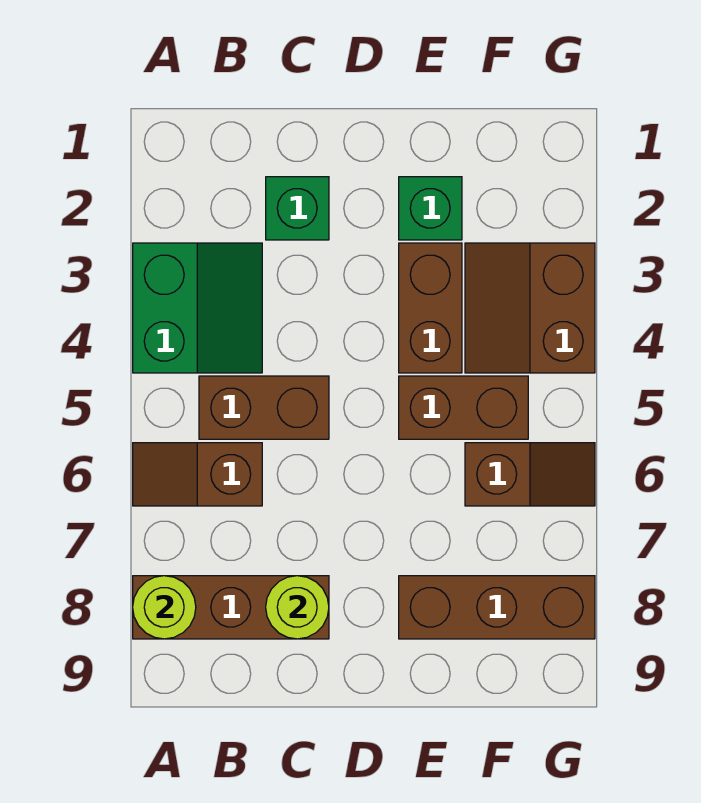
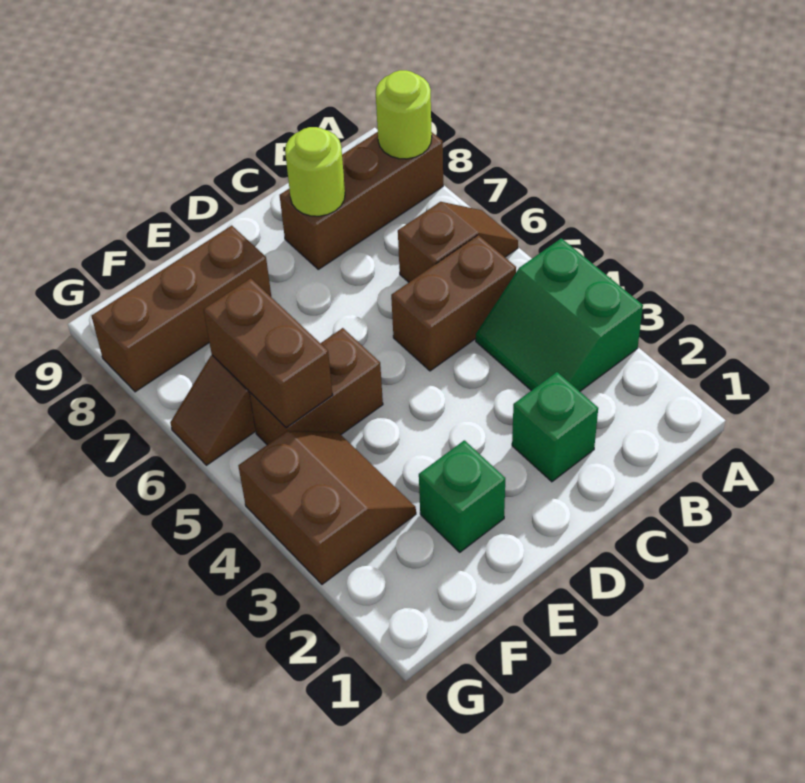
brown brick E3:E4 level 1 -> brown brick F5:F6 level 2

